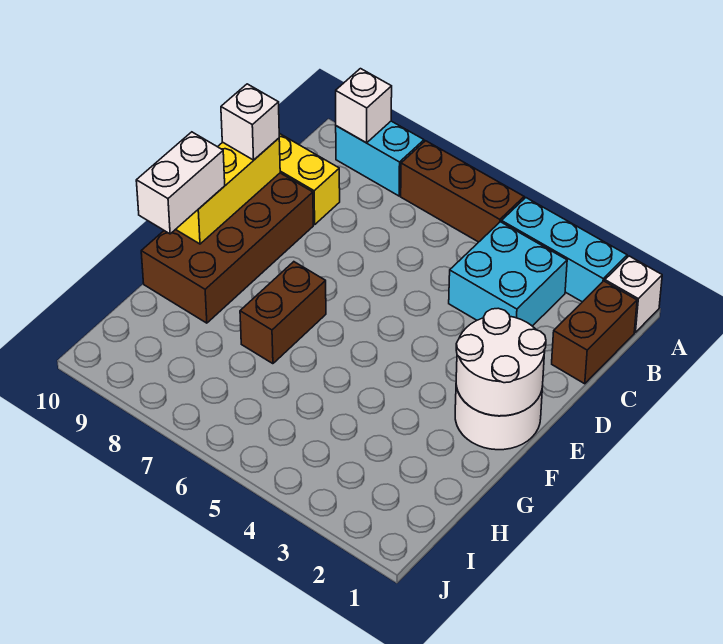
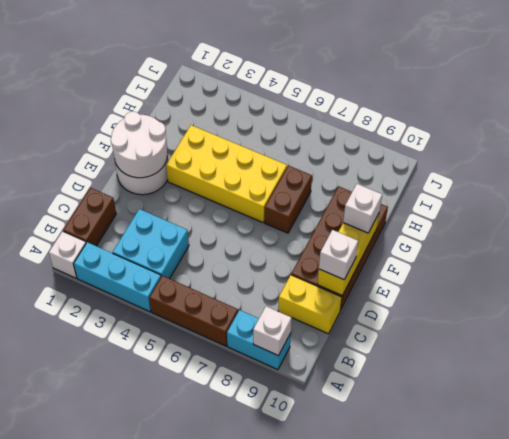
none -> yellow brick F3:G6 level 1
white brick F10:G10 level 3 -> white brick F10 level 3

